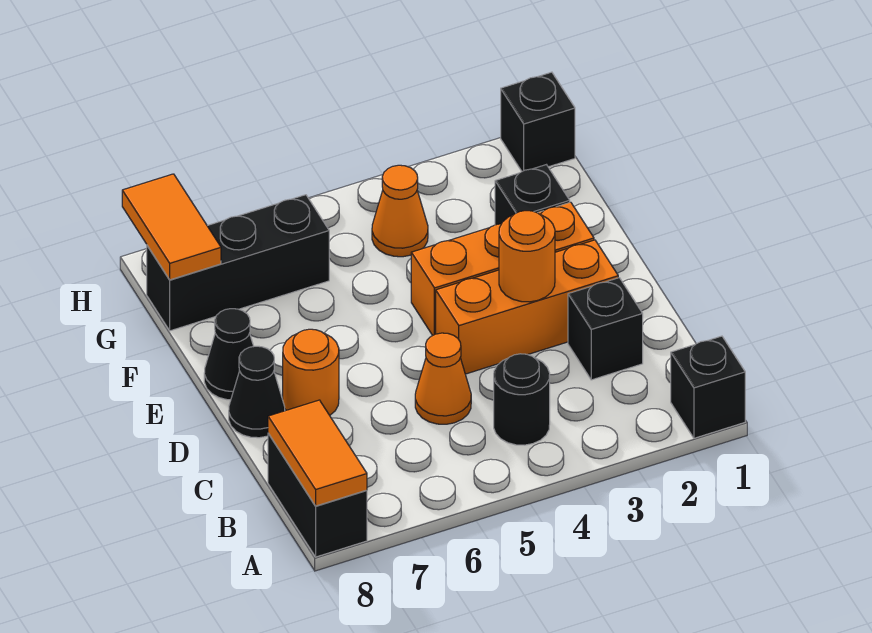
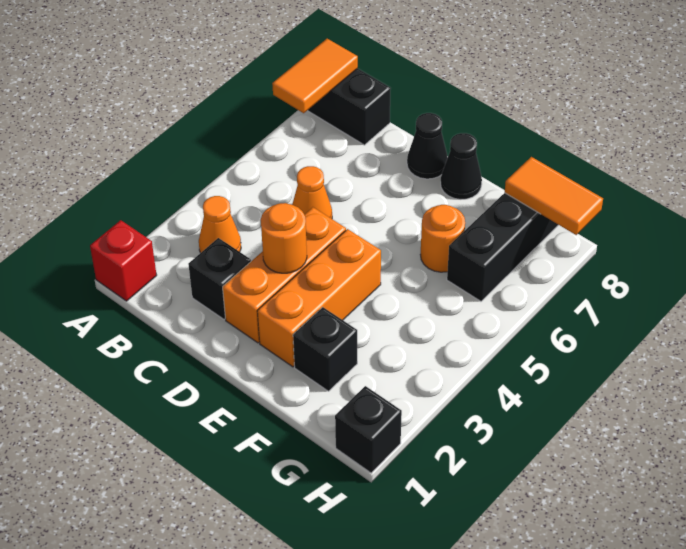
black brick A1 level 1 -> red brick A1 level 1
orange tile A8:B8 level 2 -> orange tile A7:A8 level 2
black round brick B4 level 1 -> none
orange round brick D7 level 1 -> orange round brick F6 level 1
orange cone G4 level 1 -> orange cone B3 level 1

